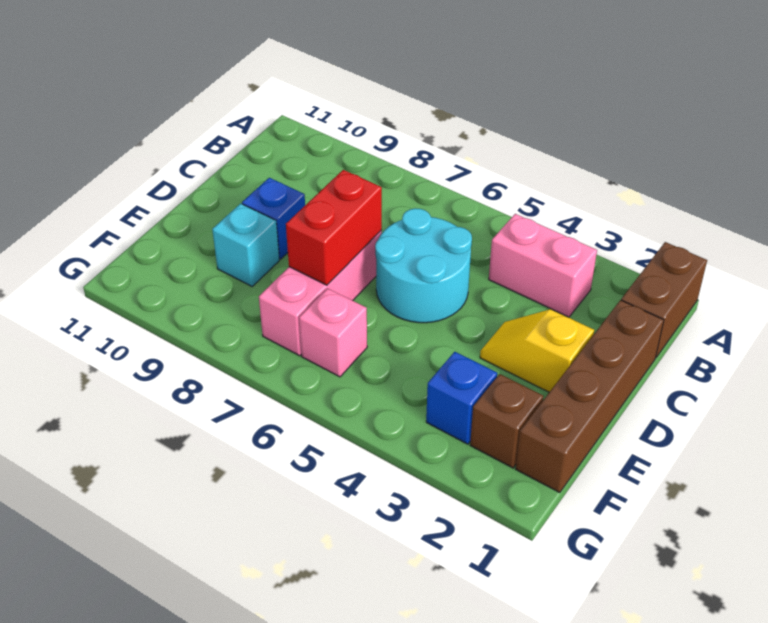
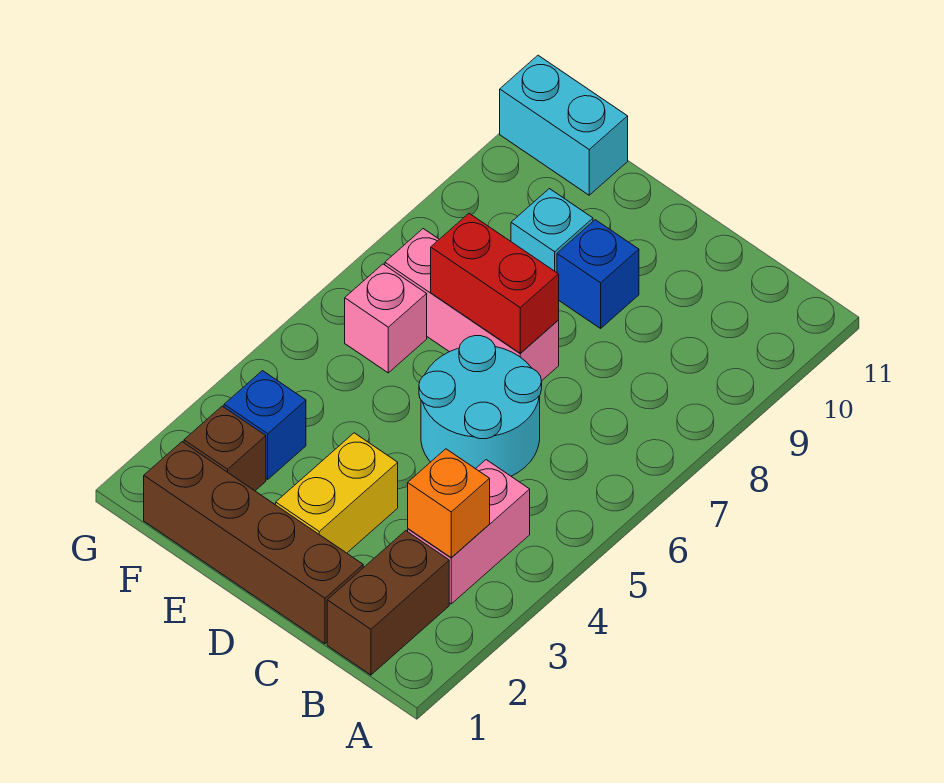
brown brick A1:B1 level 1 -> brown brick B1:B2 level 1
none -> orange brick B3 level 2
yellow slope D2:D3 level 1 top 2 -> yellow brick D2:D3 level 1
none -> cyan brick F11:G11 level 1

